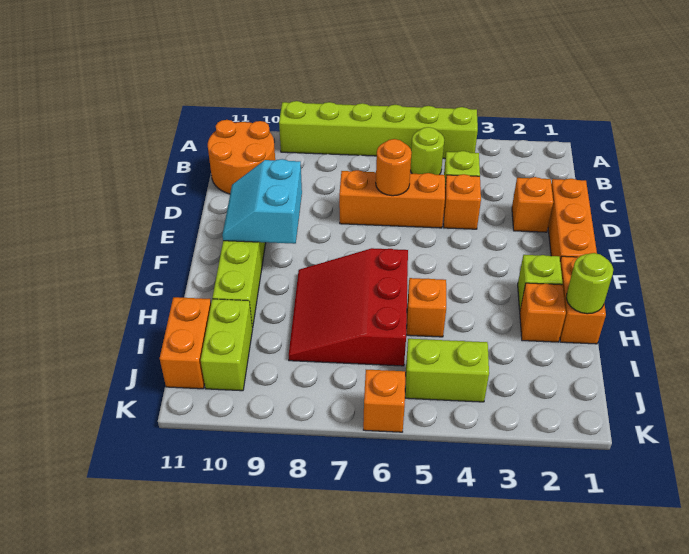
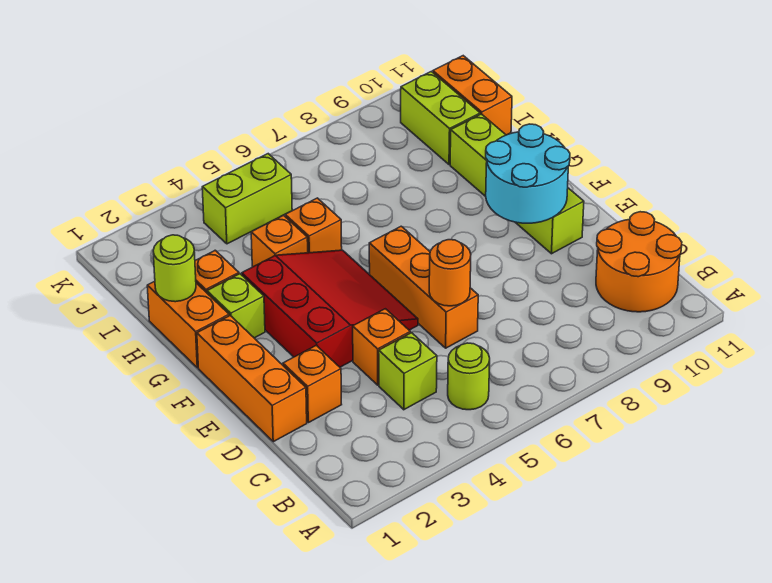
lime brick A4:A9 level 1 -> none
orange brick D5:D7 level 1 -> orange brick D6:F6 level 1
cyan slope E9:F10 level 2 top 9 -> cyan round brick E9:F10 level 2
red slope G6:I8 level 1 top 6 -> red slope E3:G5 level 1 top 3
orange brick K6 level 1 -> orange brick H4 level 1

